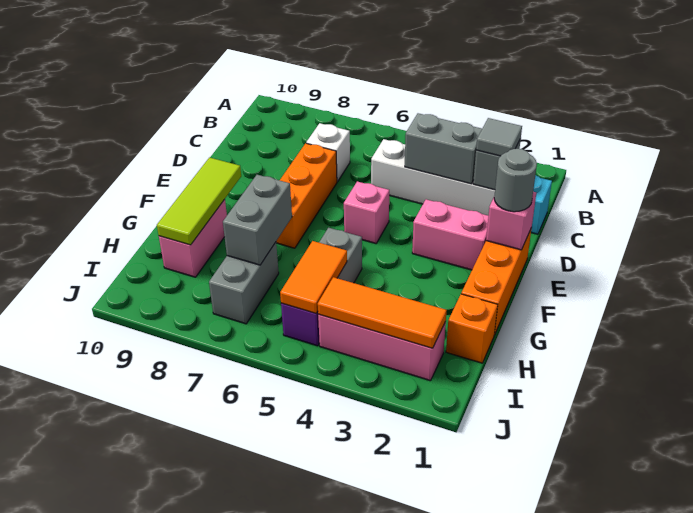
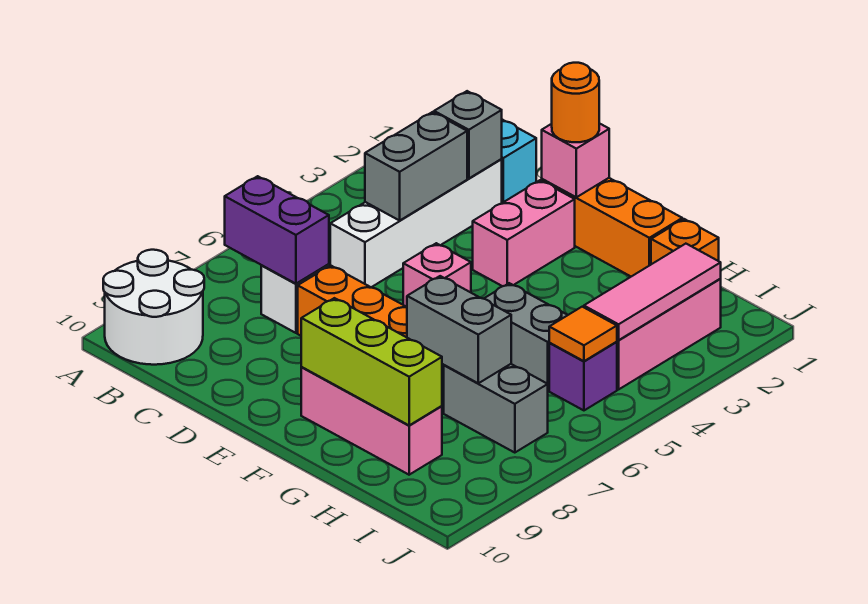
none -> white round brick A9:B10 level 1
none -> purple brick B7:C7 level 2
grey tile C2 level 3 -> none
grey round brick E1 level 3 -> orange round brick E1 level 3
lime tile F9:H9 level 2 -> lime brick F9:H9 level 2
pink brick G9:H9 level 1 -> pink brick F9:H9 level 1
orange tile H5:I5 level 2 -> orange tile I5 level 2
orange tile I2:I4 level 2 -> pink tile I2:I4 level 2

